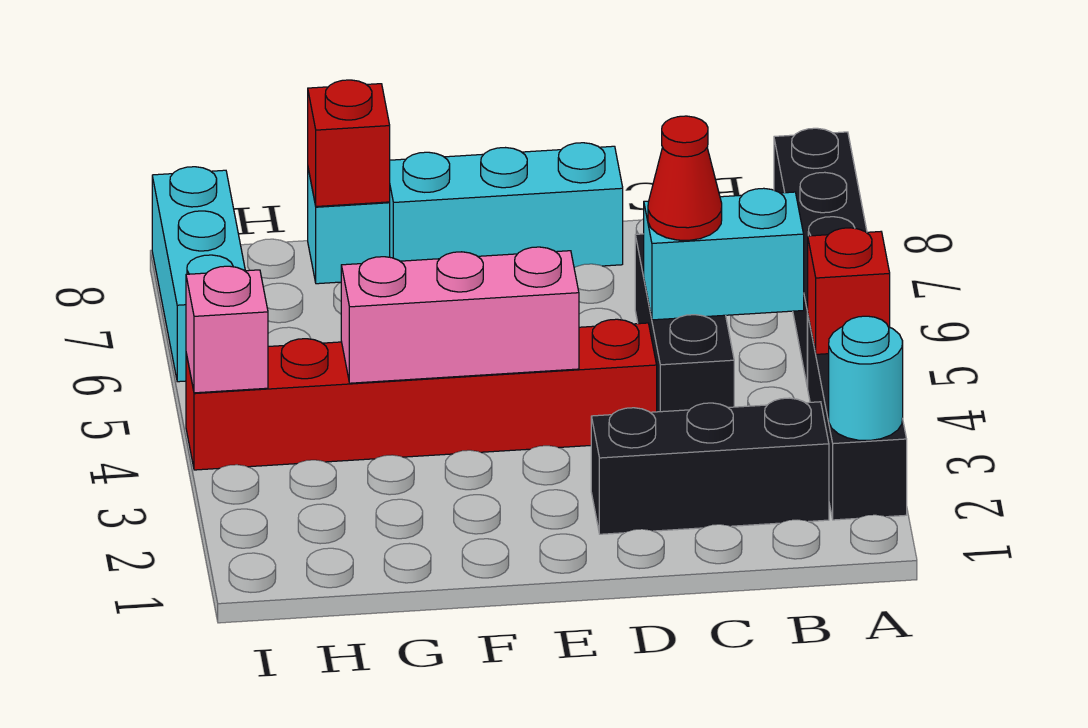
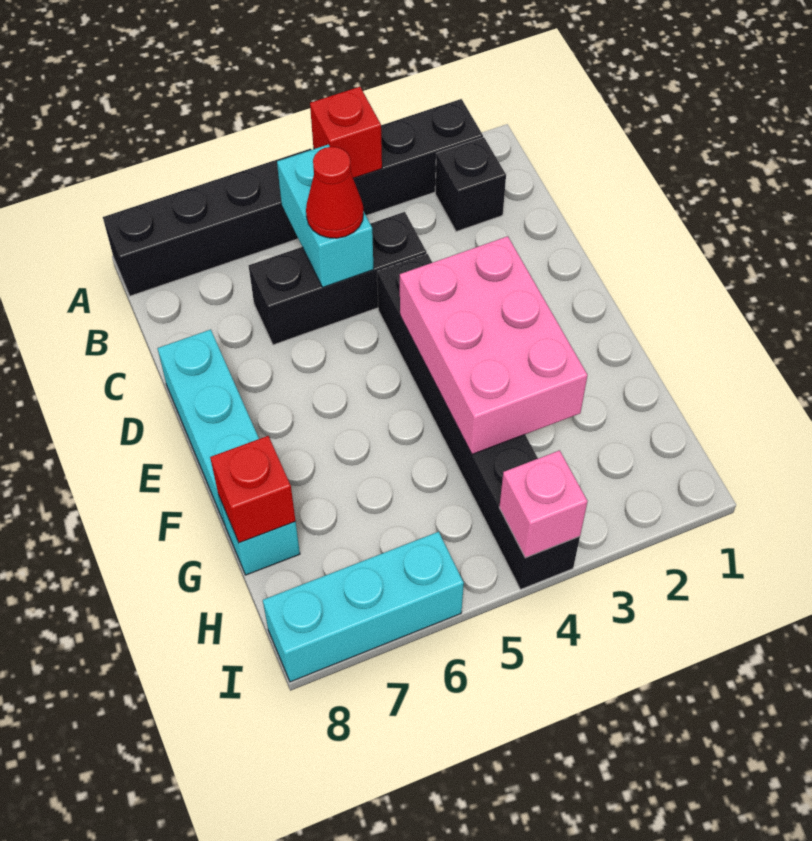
cyan round brick A2 level 2 -> none
black brick B2:D2 level 1 -> black brick B2 level 1
red brick D4:I4 level 1 -> black brick D4:I4 level 1
pink brick E4:G4 level 2 -> pink brick E3:G4 level 2

